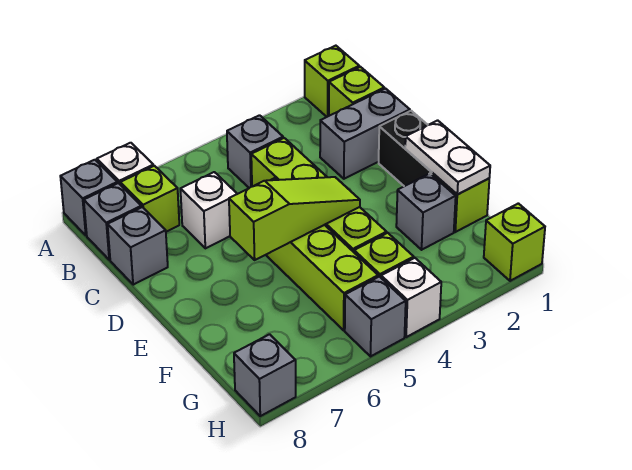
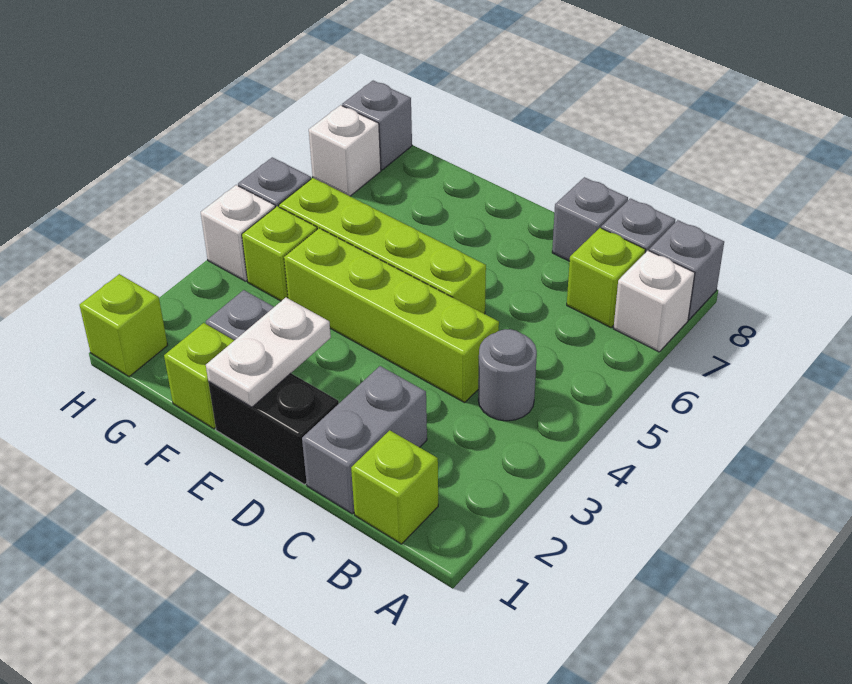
lime brick A1 level 1 -> none
grey brick B4 level 1 -> grey round brick B4 level 1
white brick C6 level 1 -> white brick H7 level 1
white plate E1:F1 level 2 -> white plate E1:E2 level 2
lime slope E4:E6 level 2 top 6 -> none

